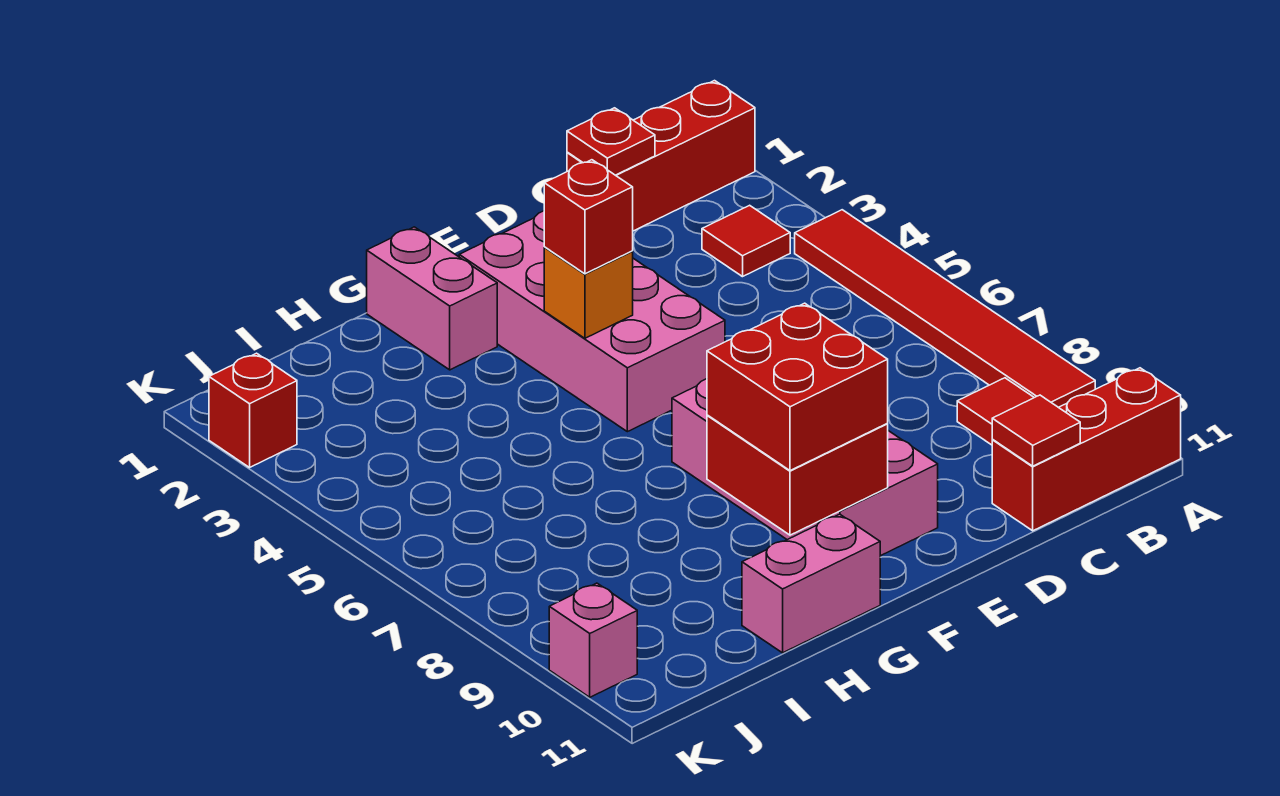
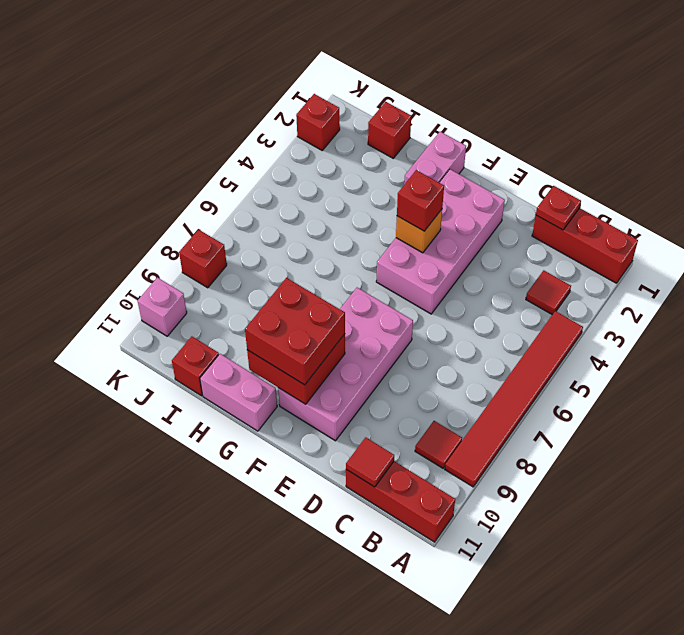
none -> red brick I1 level 1
none -> red brick I11 level 1
none -> red brick K8 level 1

